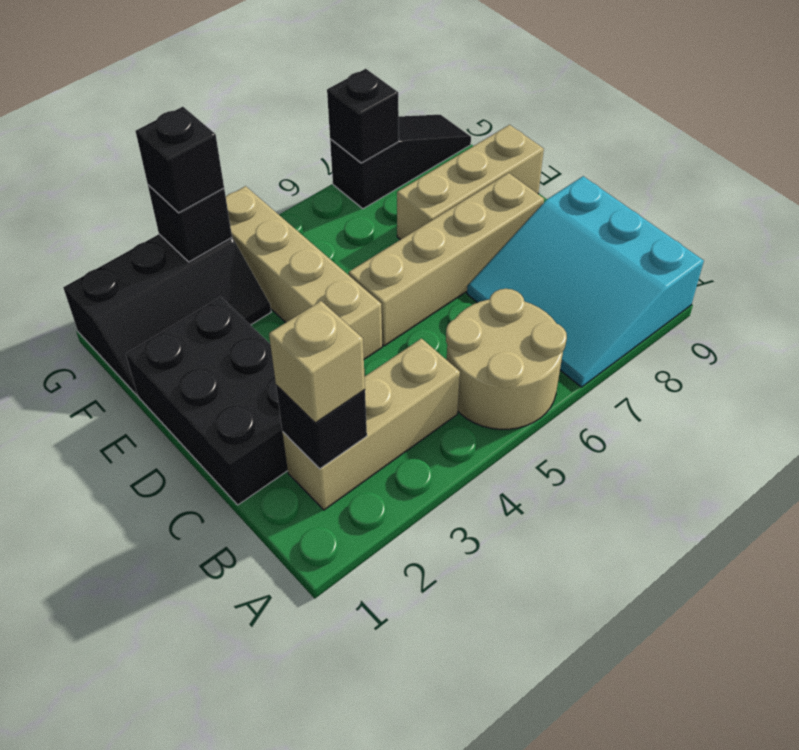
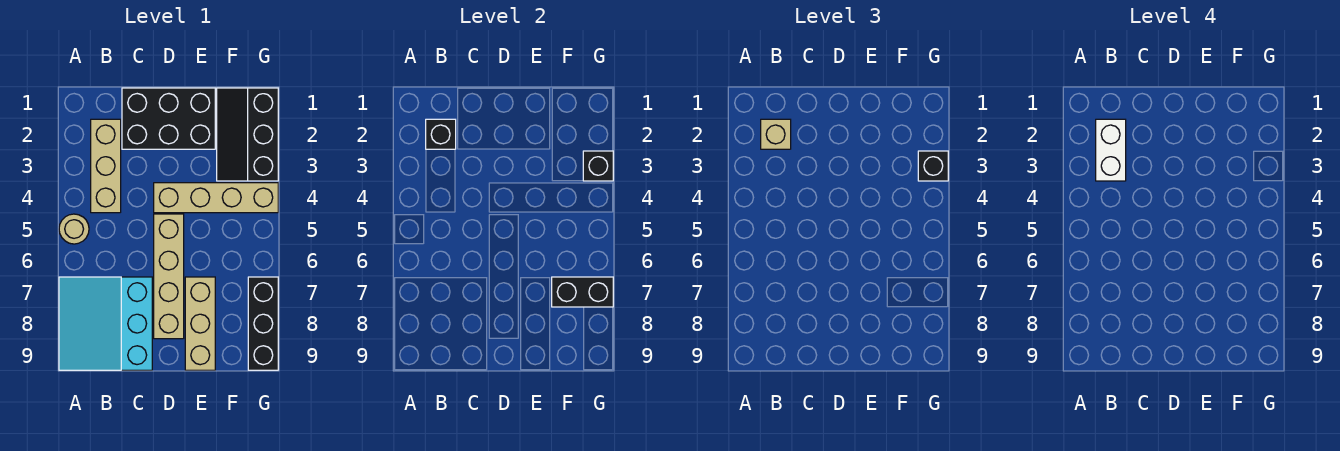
tan round brick A5:B6 level 1 -> tan round brick A5 level 1
cyan slope A7:C9 level 1 top 9 -> cyan slope A7:C9 level 1 top C
none -> white brick B2:B3 level 4
black slope G7:G9 level 1 top 7 -> black brick G7:G9 level 1
black brick G7 level 2 -> black brick F7:G7 level 2

